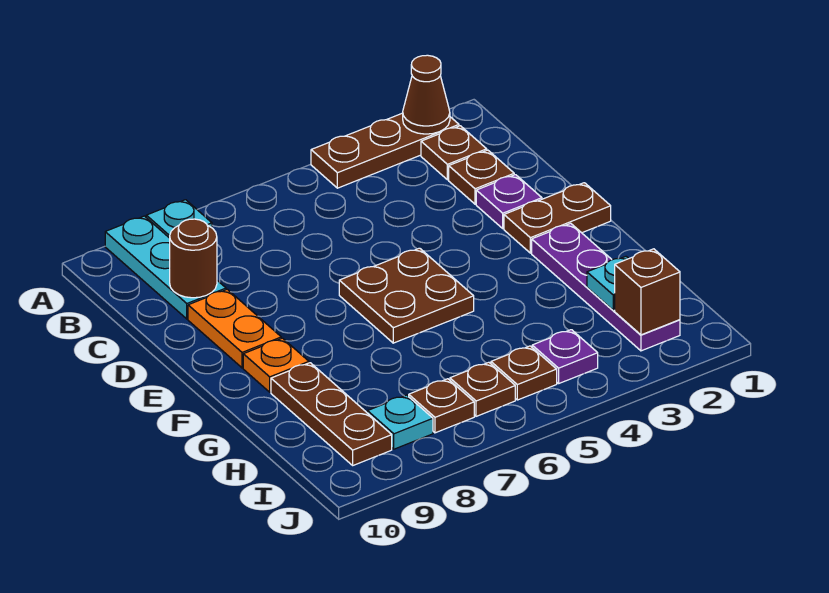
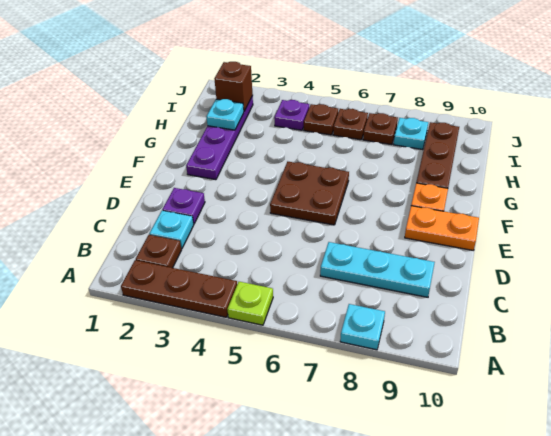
brown cone A2 level 2 -> none
none -> lime plate A5 level 1
cyan plate A9:C9 level 1 -> cyan plate C7:C9 level 1
brown plate C2 level 1 -> cyan plate C2 level 1
brown round brick C9 level 2 -> none
orange plate D9:E9 level 1 -> orange plate E9:E10 level 1
brown plate E1:E2 level 1 -> none

